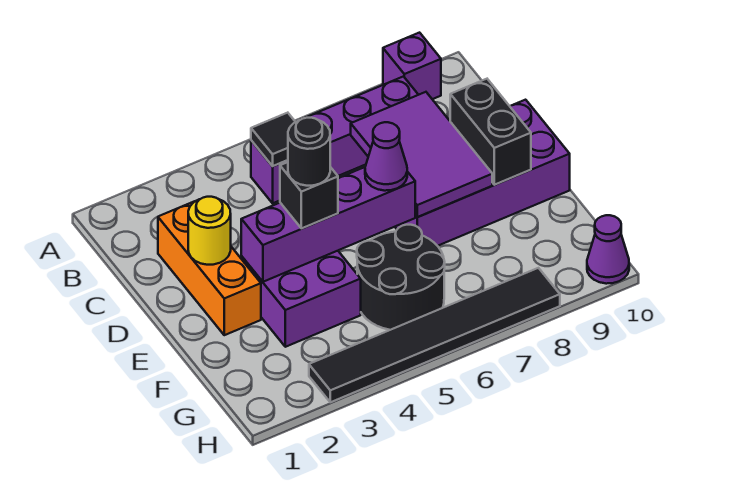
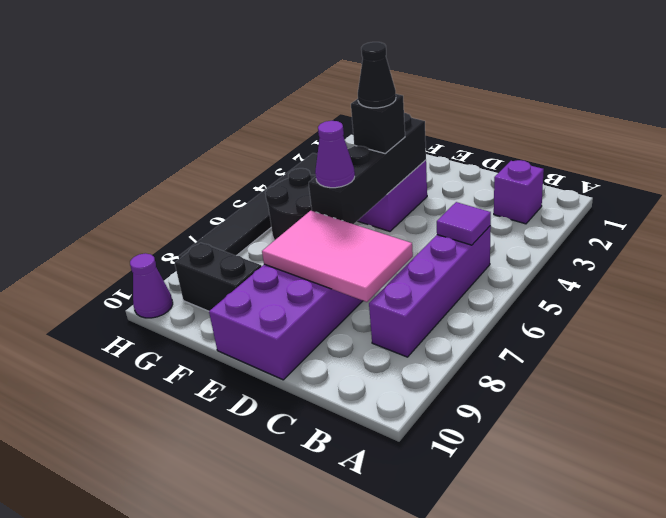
purple brick A9 level 1 -> purple brick B2 level 1
black tile B5 level 2 -> purple tile B5 level 2
orange brick C2:E2 level 1 -> none
purple tile C7:E8 level 2 -> pink tile C7:E8 level 2
yellow round brick D2 level 2 -> none
black brick D9:E9 level 2 -> black brick F9:G9 level 1
purple brick E3:E6 level 2 -> black brick E3:E6 level 2
black round brick E4 level 4 -> black cone E4 level 4

